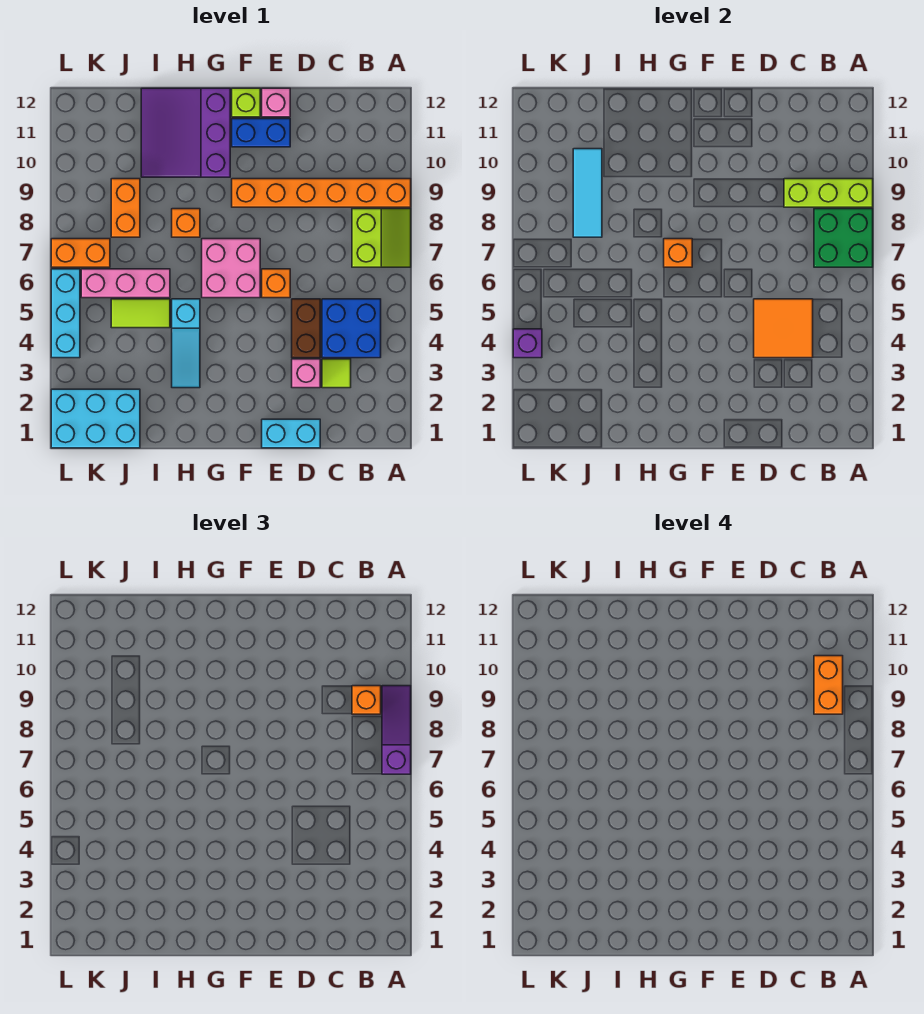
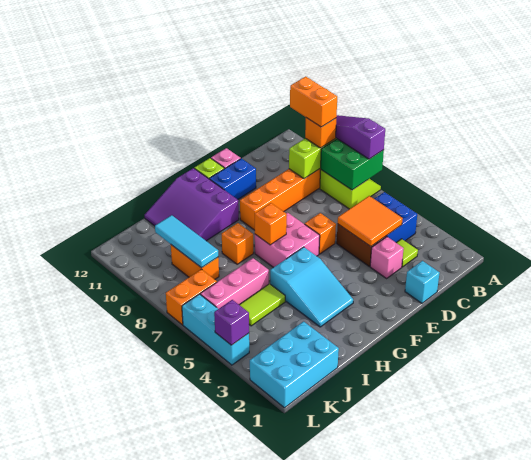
cyan brick D1:E1 level 1 -> cyan brick D1 level 1
cyan slope H3:H5 level 1 top 5 -> cyan slope G3:H5 level 1 top 5

